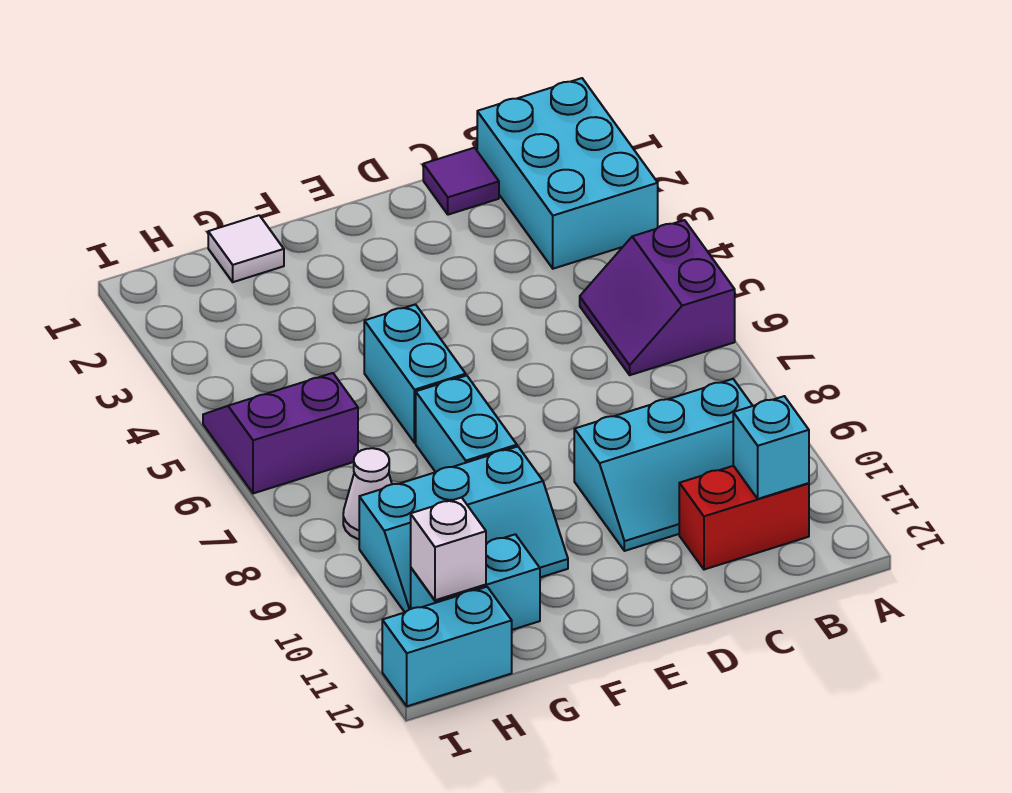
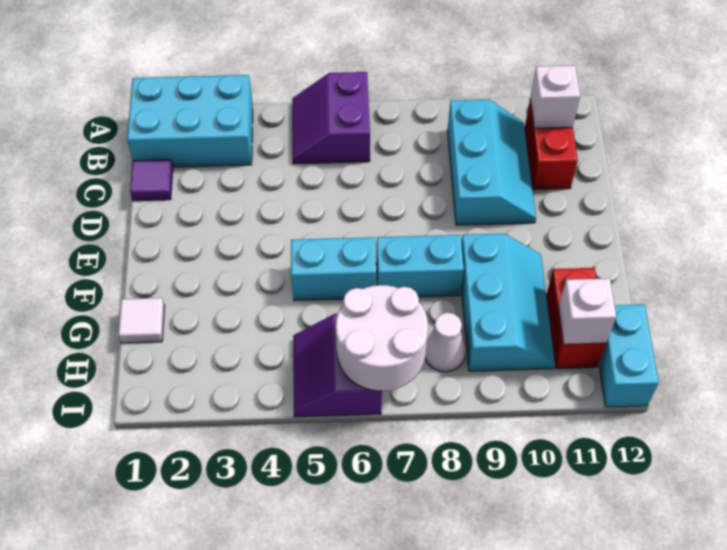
purple slope A5:B6 level 1 top A -> purple slope A5:B6 level 1 top 6
cyan brick B11 level 2 -> white brick B11 level 2
cyan brick G11:H11 level 1 -> red brick G11:H11 level 1
none -> white round brick H6:I7 level 2

